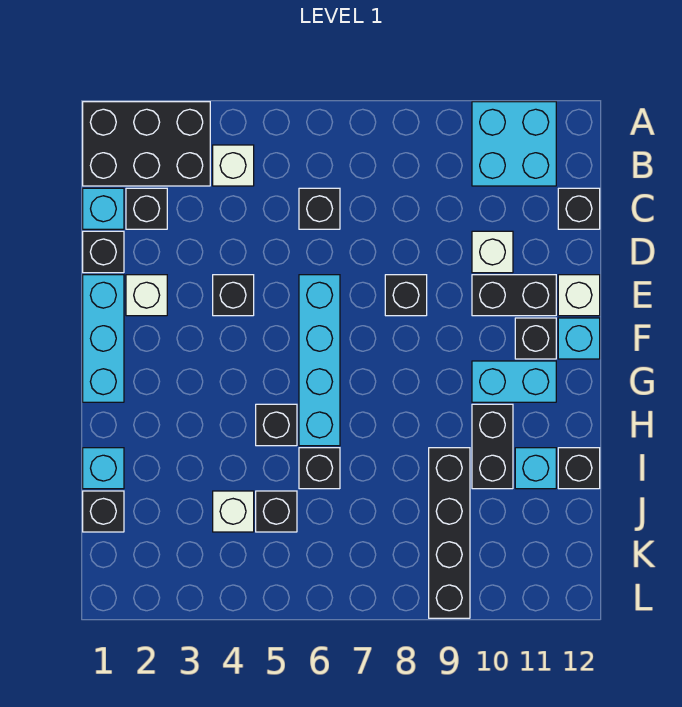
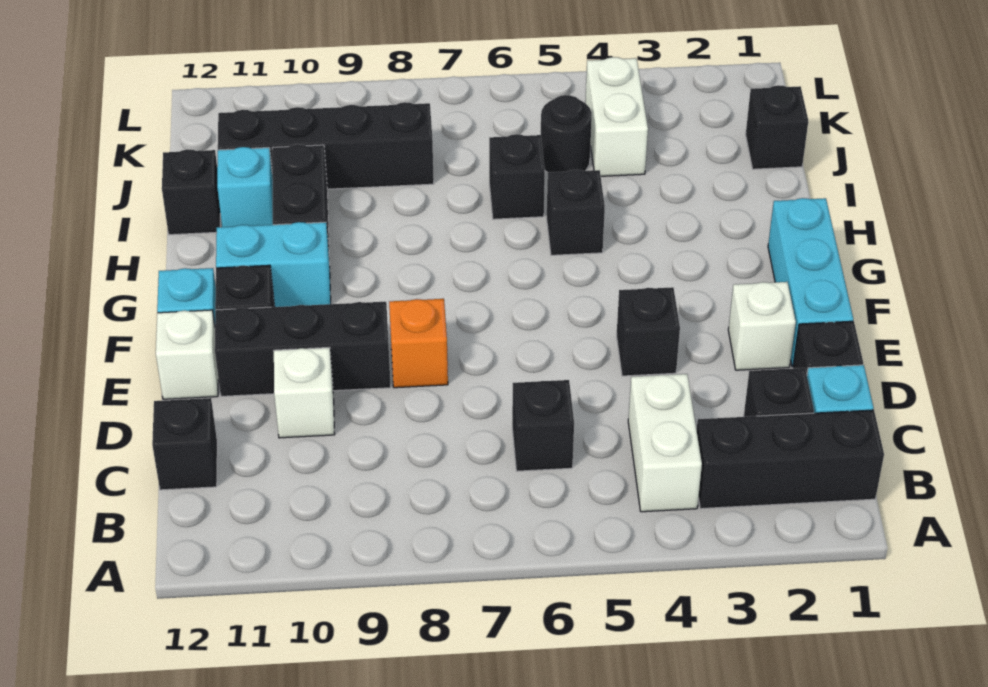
black brick A1:B3 level 1 -> black brick B1:B3 level 1
cyan brick A10:B11 level 1 -> none
white brick B4 level 1 -> white brick B4:C4 level 1
cyan brick E6:H6 level 1 -> none
black brick E8 level 1 -> orange brick E8 level 1
black brick E10:E11 level 1 -> black brick E9:E11 level 1
cyan brick I1 level 1 -> none
black brick I9:L9 level 1 -> black brick J8:J11 level 1
white brick J4 level 1 -> white brick J4:K4 level 1
black brick J5 level 1 -> black round brick J5 level 1

